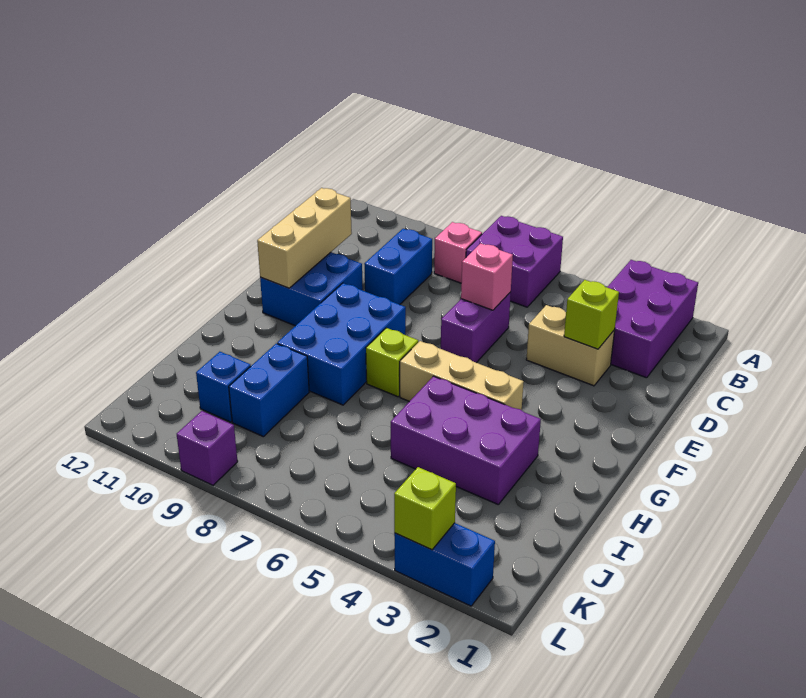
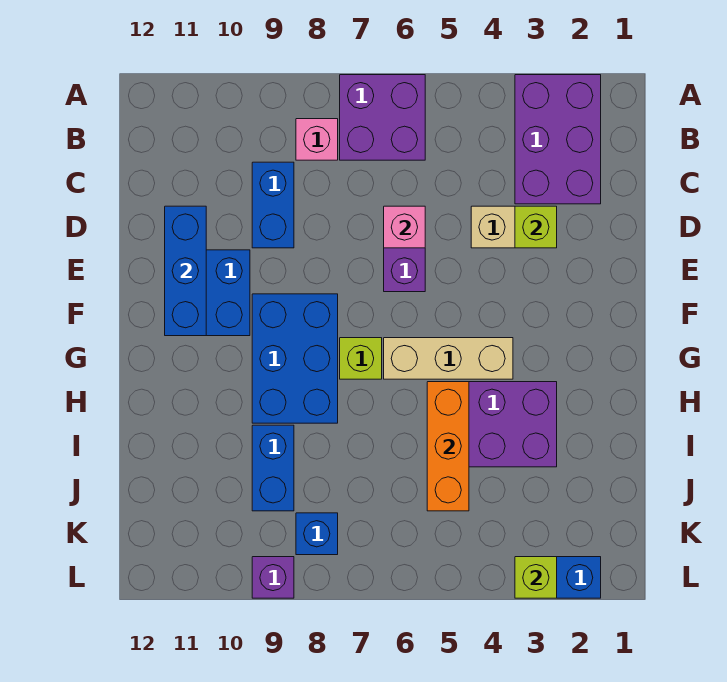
tan brick D11:F11 level 2 -> blue brick D11:F11 level 2
none -> orange brick H5:J5 level 2
blue brick J10 level 1 -> blue brick K8 level 1

